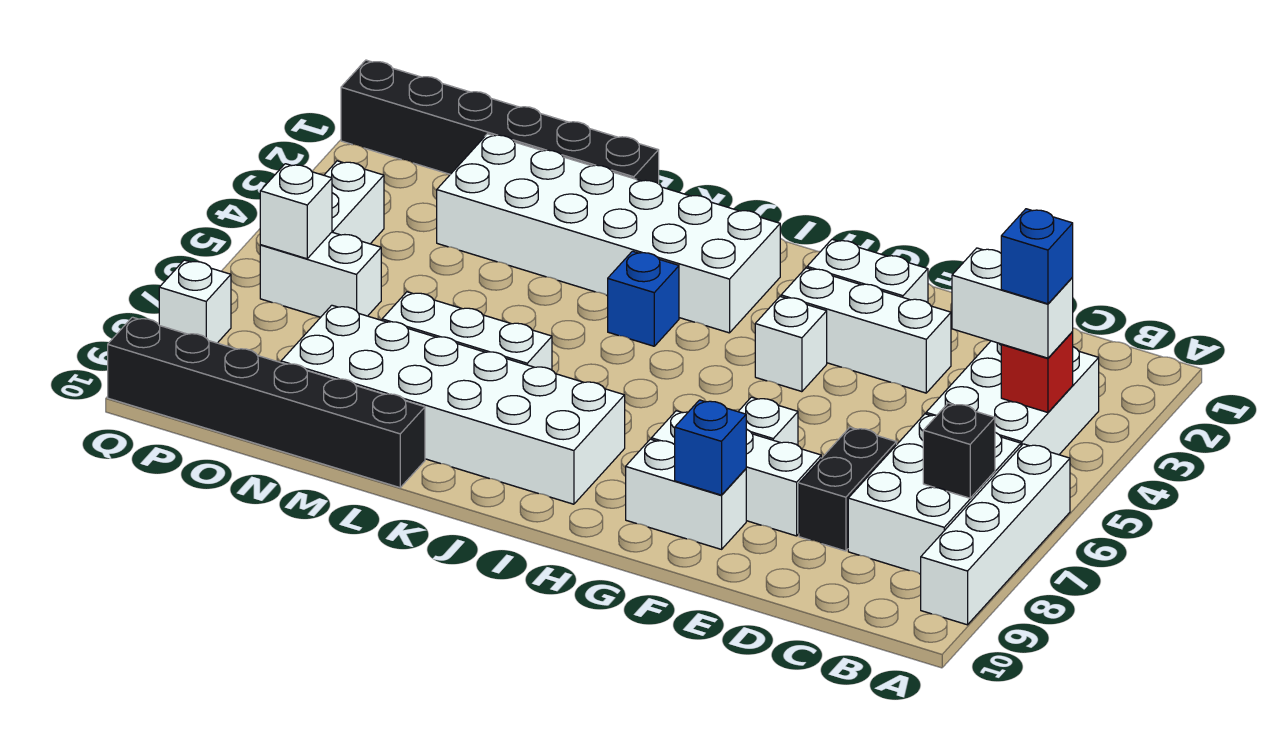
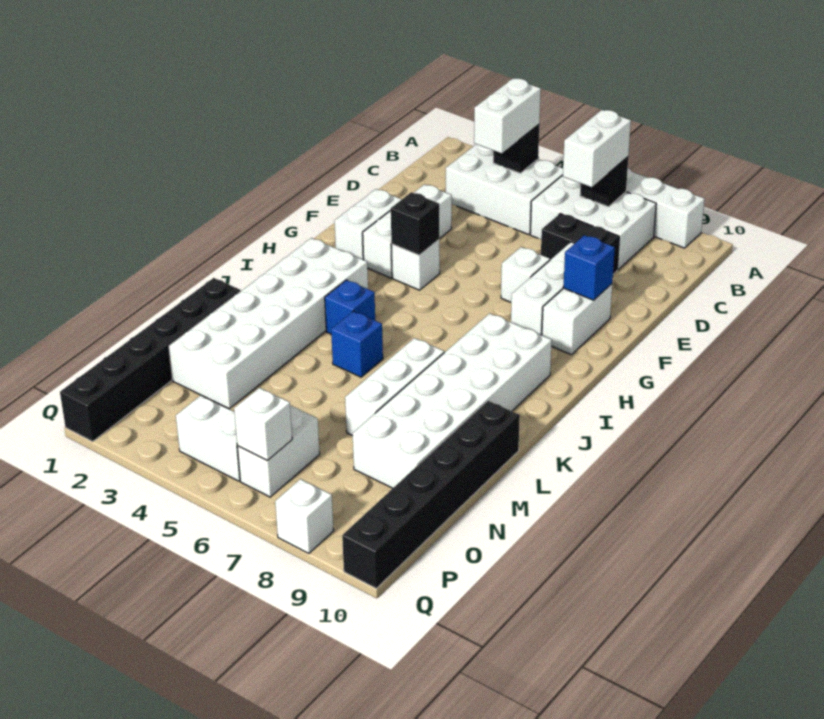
red brick B4 level 2 -> black brick B4 level 2
blue brick B4 level 4 -> blue brick K5 level 1
none -> white brick B7:C7 level 3
none -> black brick G4 level 2

